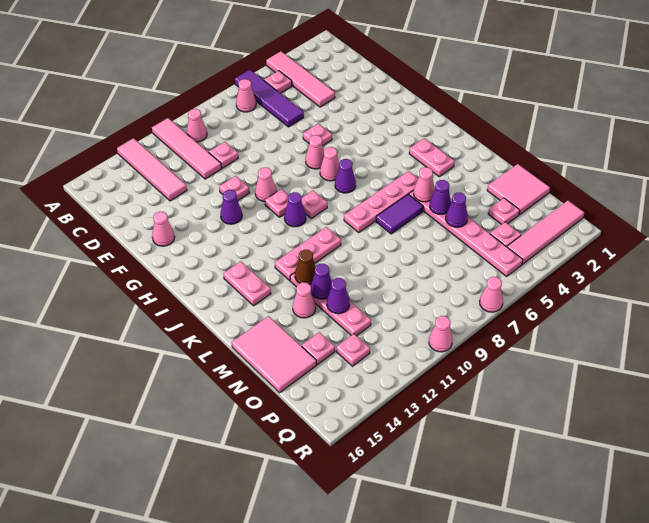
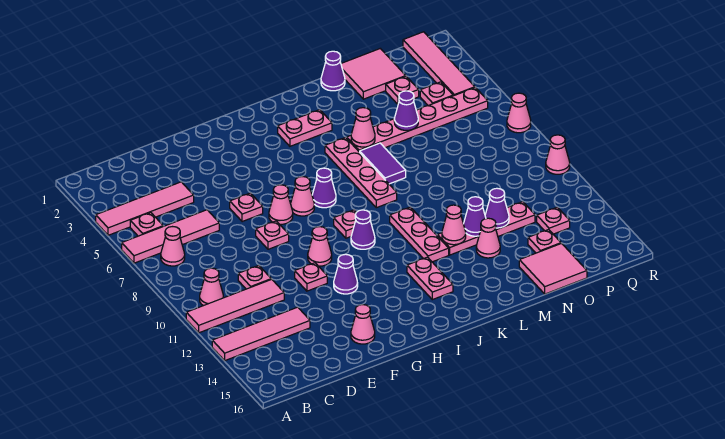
purple tile A6:D6 level 1 -> pink tile A6:D6 level 1
pink plate H10 level 1 -> pink plate F8 level 1
pink plate J14:K14 level 1 -> pink plate J13:J14 level 1
brown cone L12 level 2 -> pink cone L12 level 2
purple cone M5 level 2 -> purple cone M1 level 1
pink tile M15:O16 level 1 -> pink tile N15:O16 level 1

